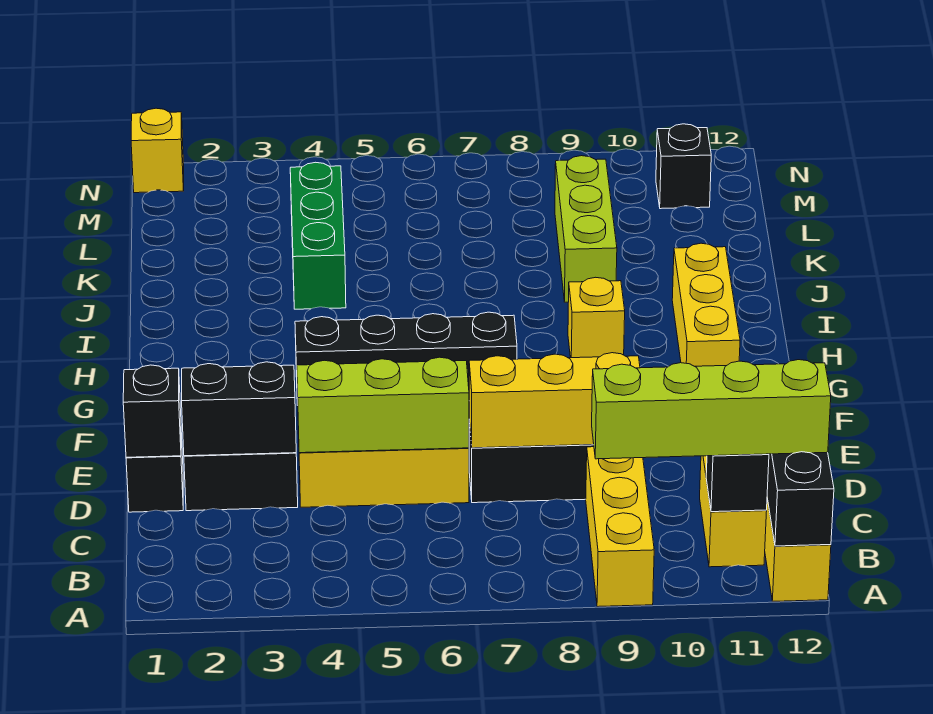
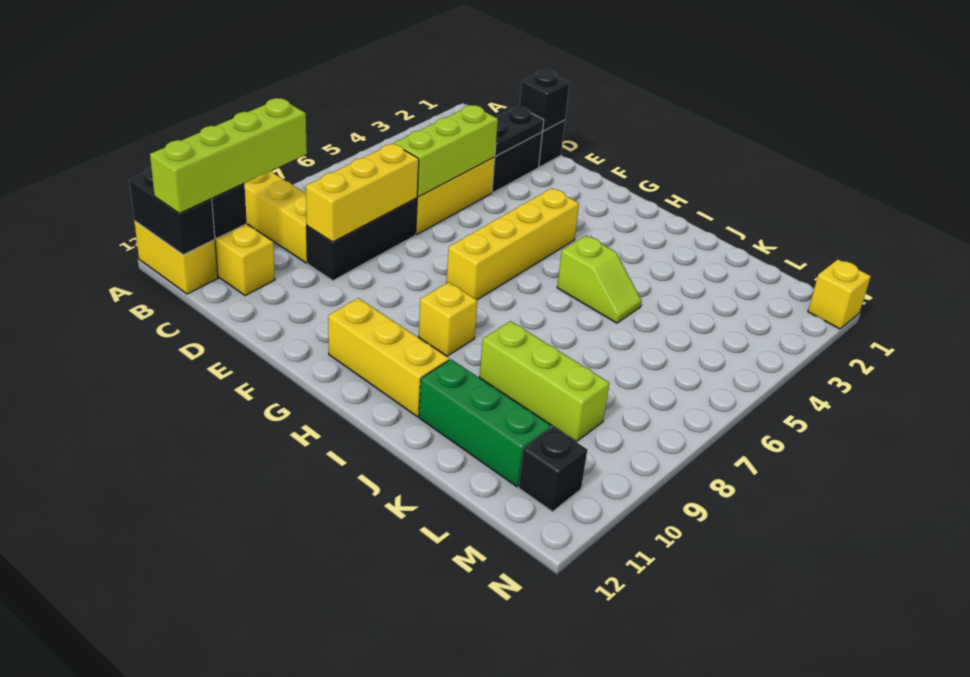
black brick D2:D3 level 2 -> black plate D2:D3 level 2
black brick G4:G7 level 1 -> yellow brick G4:G7 level 1
none -> lime slope I5:J5 level 1 top I
green brick J4:L4 level 1 -> green brick J11:L11 level 1

